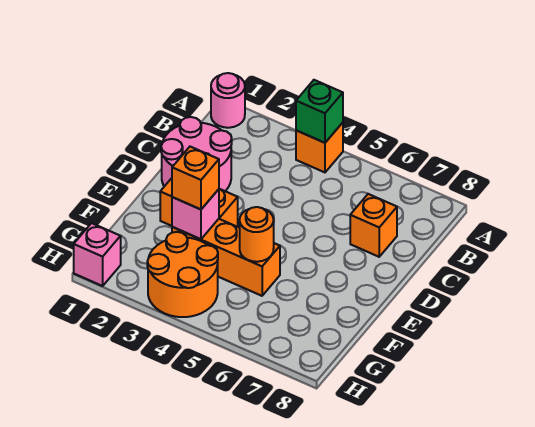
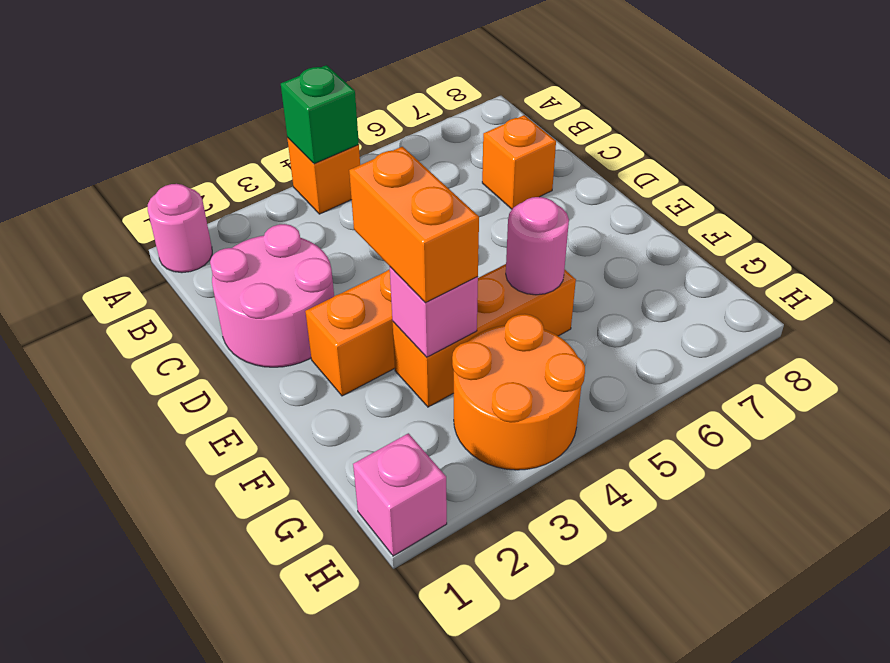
orange brick F3 level 3 -> orange brick E3:F3 level 3
orange round brick F5 level 2 -> pink round brick F5 level 2

